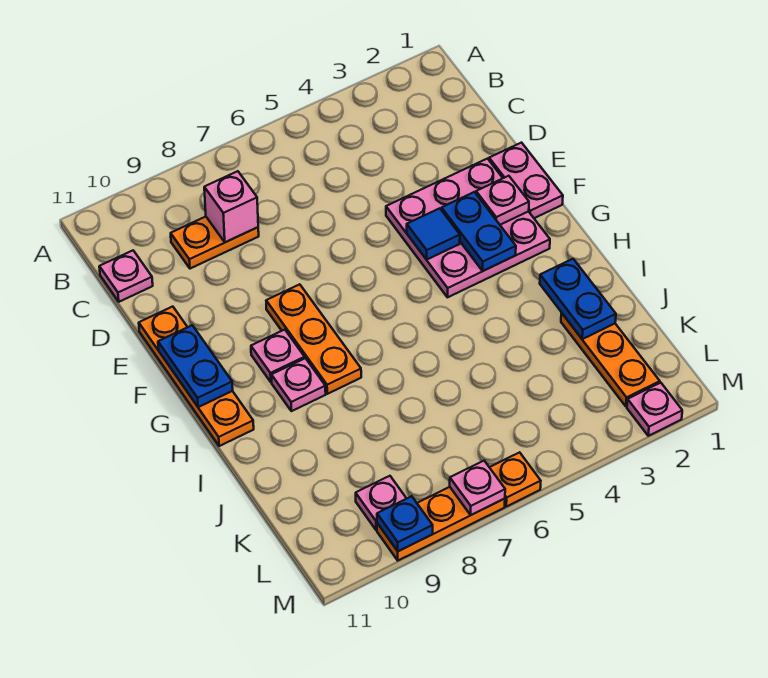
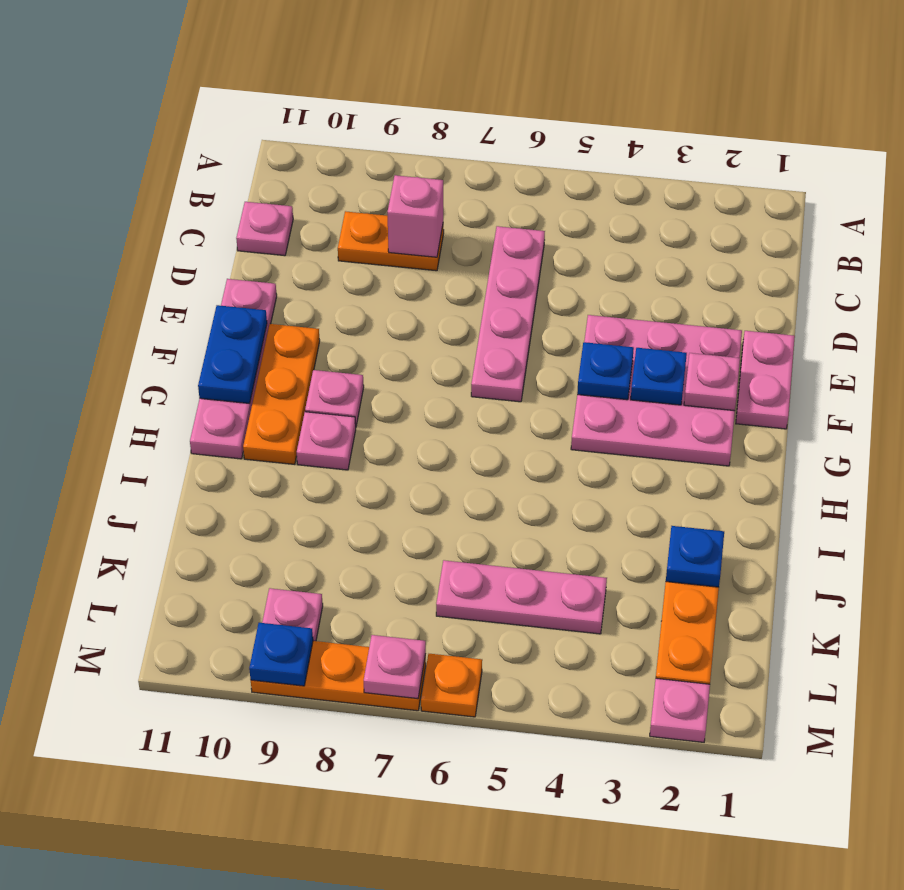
none -> pink plate C6:F6 level 1
orange plate E11:H11 level 1 -> pink plate E11:H11 level 1
blue plate F3:G3 level 2 -> blue plate F3 level 2
blue tile F4 level 2 -> blue plate F4 level 2
orange plate F8:H8 level 1 -> orange plate F10:H10 level 1
blue plate I2:J2 level 2 -> blue plate J2 level 2
none -> pink plate K4:K6 level 1

